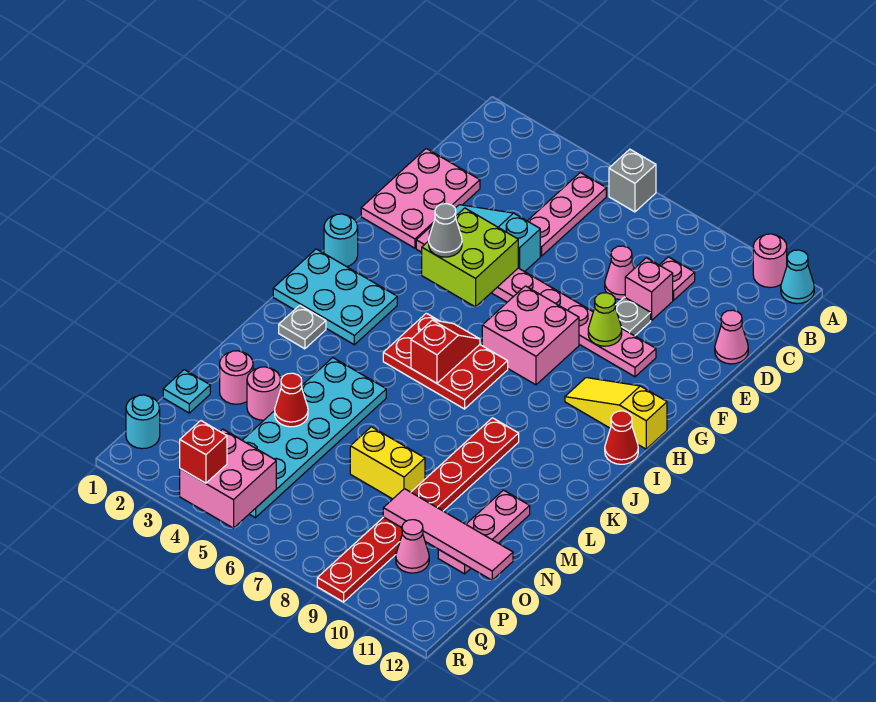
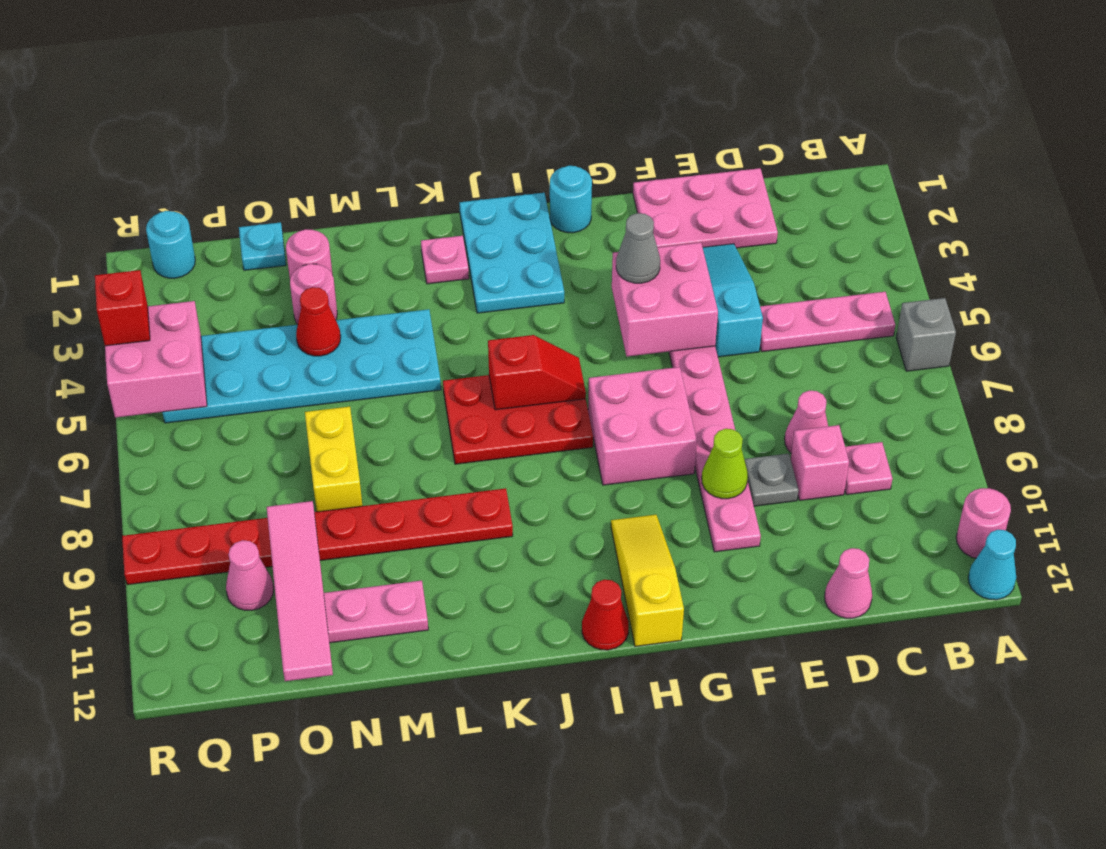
lime brick F4:G5 level 2 -> pink brick F4:G5 level 2
red plate I5:J7 level 1 -> red plate I6:K7 level 1
grey plate K2 level 1 -> pink plate K2 level 1

